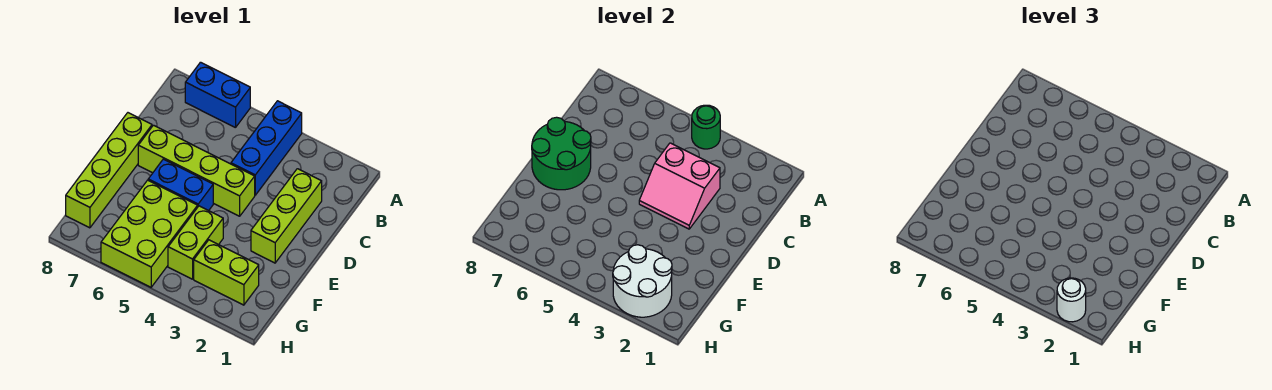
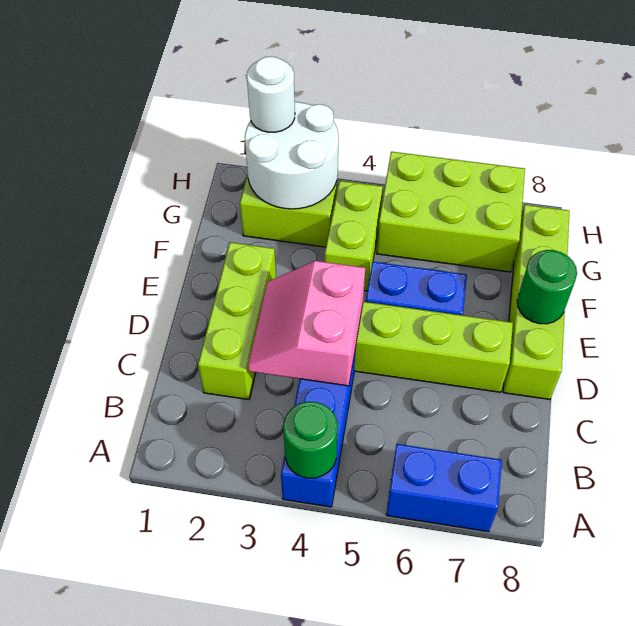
pink slope C3:D4 level 2 top C -> pink slope C3:D4 level 2 top 4
green round brick D7:E8 level 2 -> green round brick E8 level 2
lime brick F5:H6 level 1 -> lime brick G5:H7 level 1

